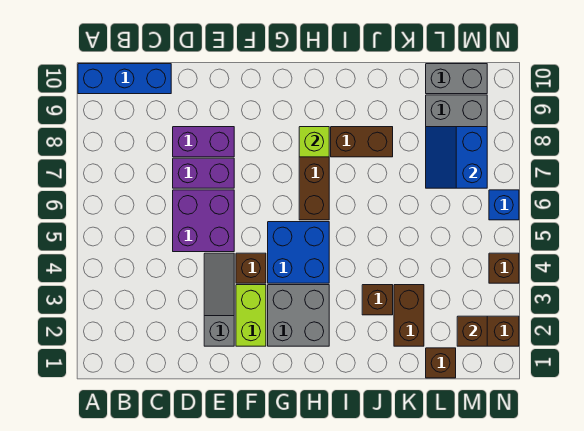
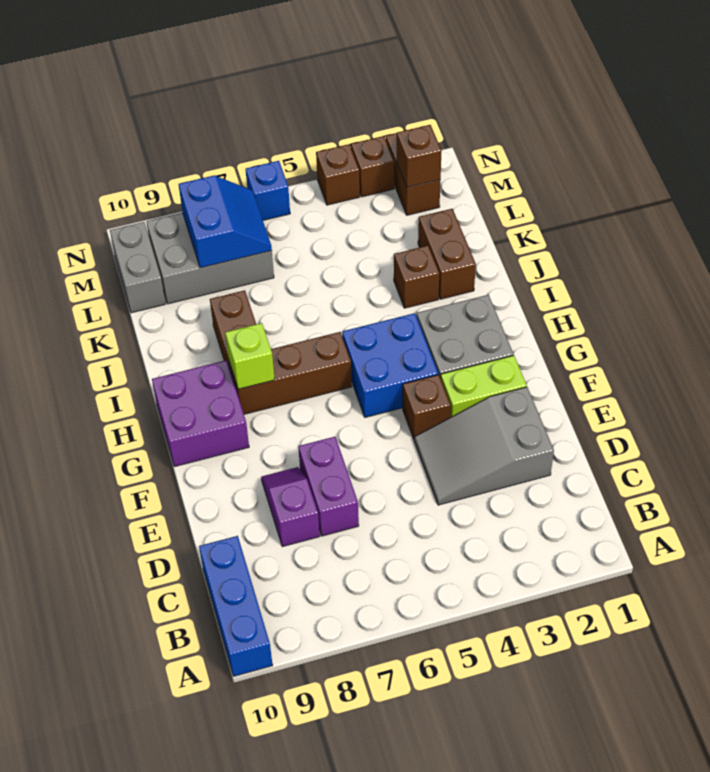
purple brick D5:E6 level 1 -> purple brick G9:H10 level 1
purple brick D8:E8 level 1 -> purple slope D8:E8 level 1 top D
grey slope E2:E4 level 1 top 2 -> grey slope D2:E4 level 1 top 2
brown brick K2:K3 level 1 -> brown brick J2:K2 level 1
brown brick L1 level 1 -> brown brick N3 level 1
blue slope L7:M8 level 2 top M -> blue slope L7:M8 level 2 top 8

